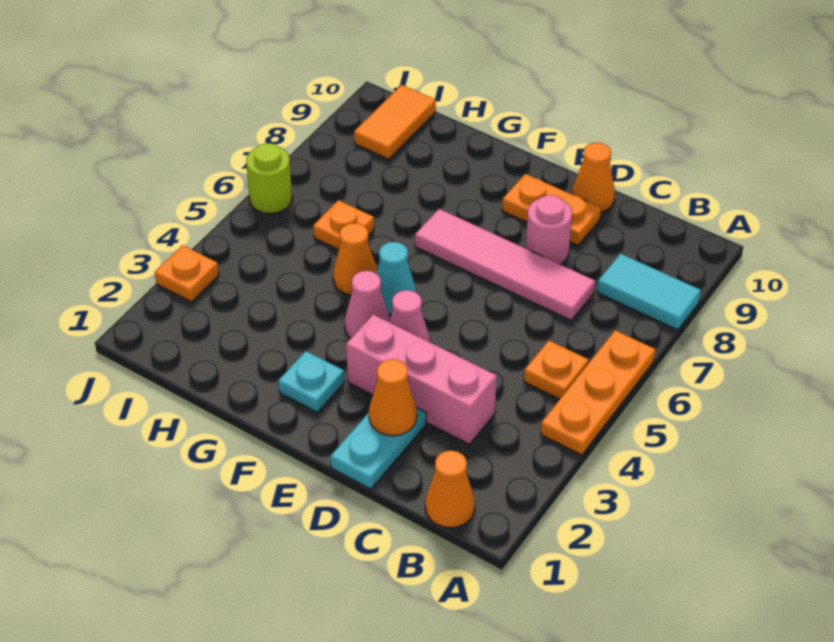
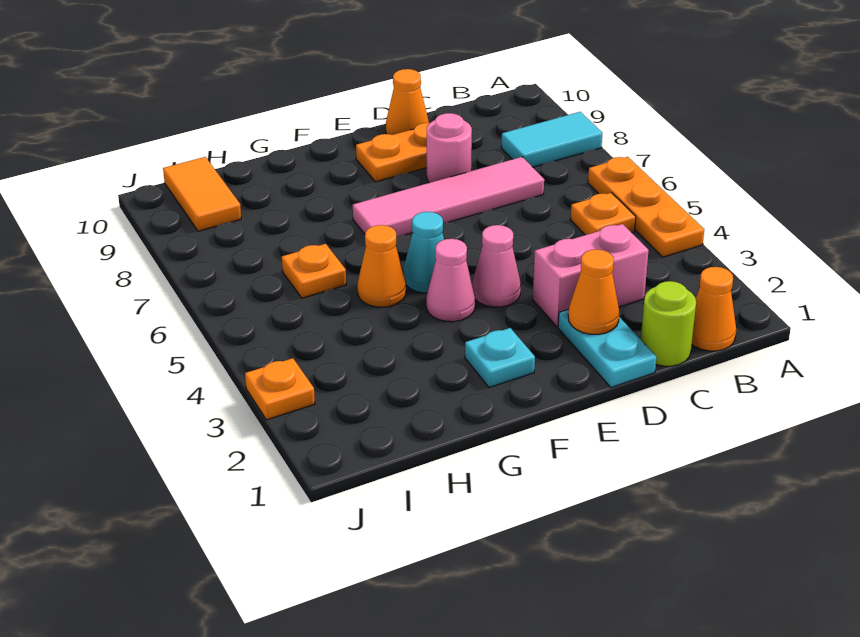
pink brick C3:E3 level 1 -> pink brick C3:D3 level 1
lime round brick J6 level 1 -> lime round brick C1 level 1

